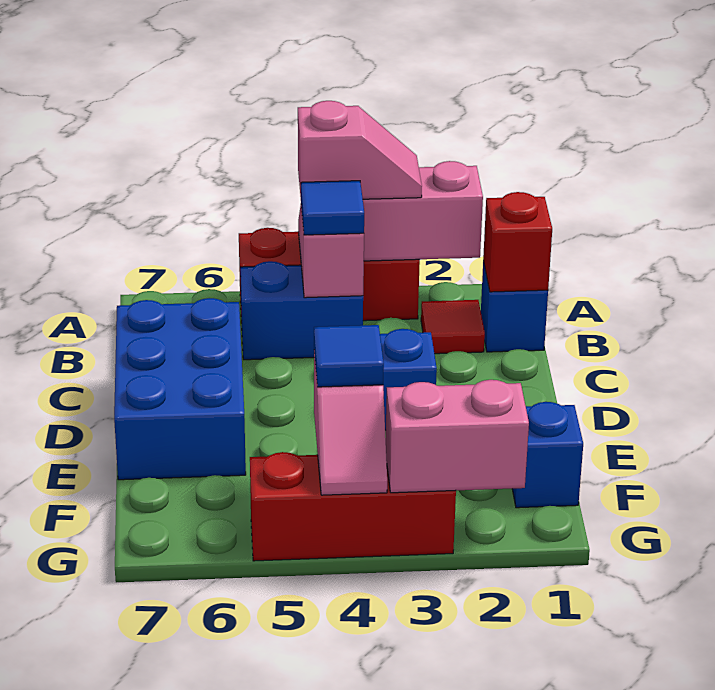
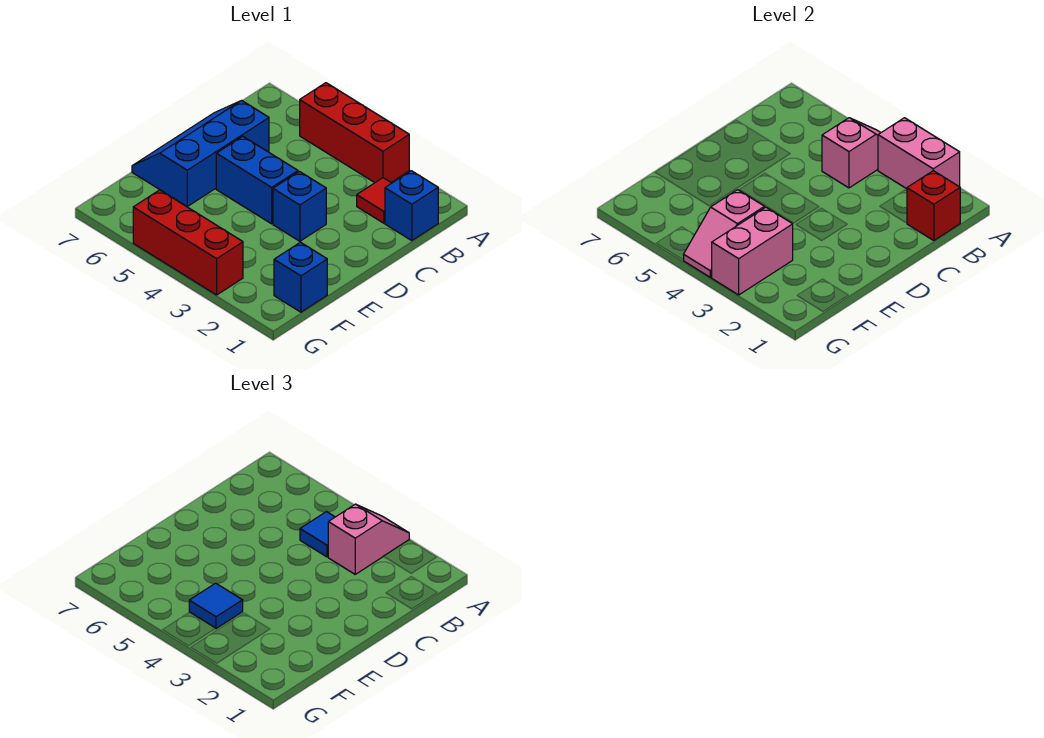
pink slope A3:A4 level 3 top 4 -> pink slope A3:B3 level 3 top B
blue brick B4:B5 level 1 -> blue brick D4:D5 level 1
blue brick C6:E7 level 1 -> blue slope C6:E7 level 1 top 6
pink brick G2:G3 level 2 -> pink brick F3:G3 level 2

